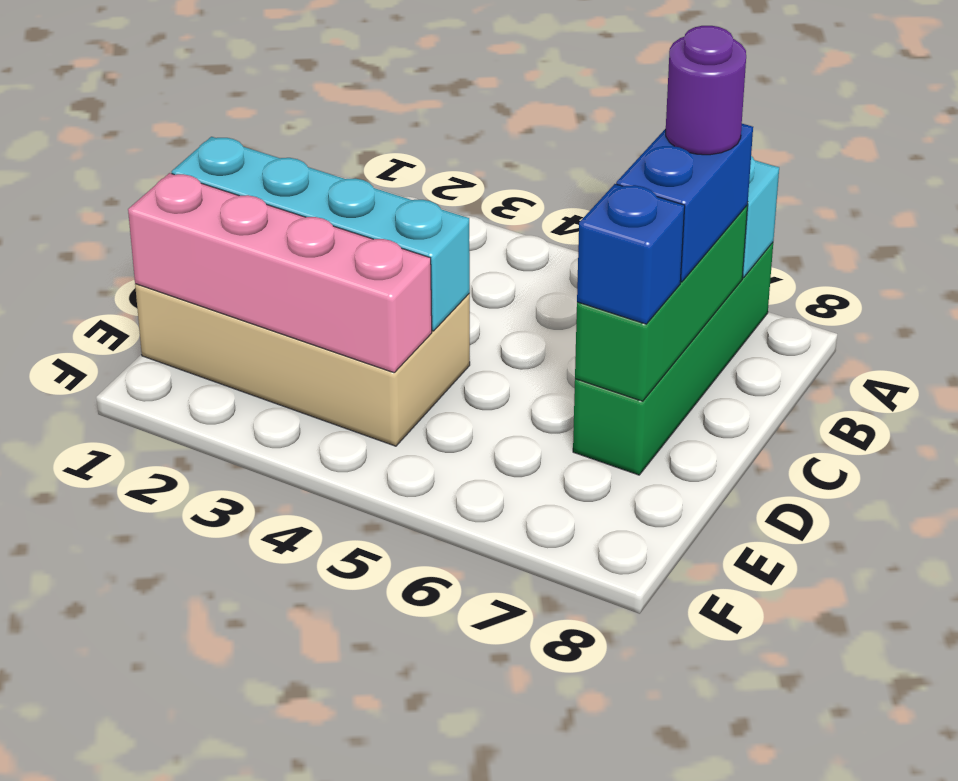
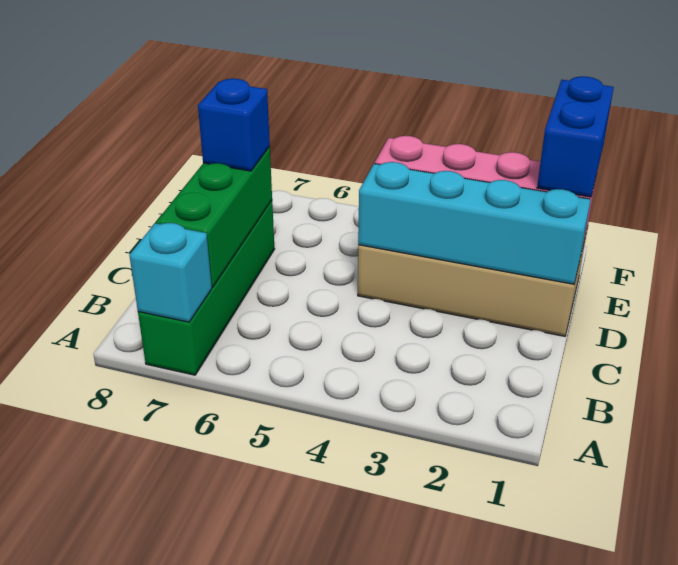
blue brick B7:C7 level 3 -> blue brick E1:F1 level 3
purple round brick B7 level 4 -> none

